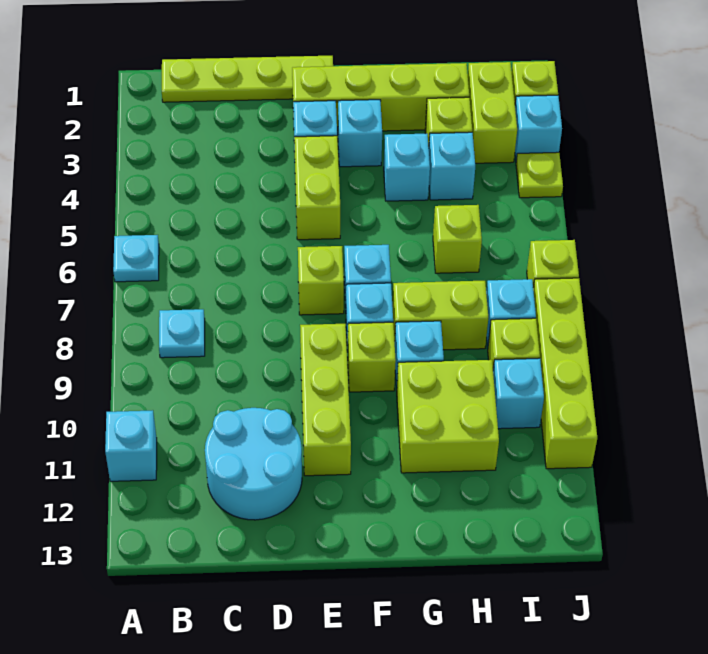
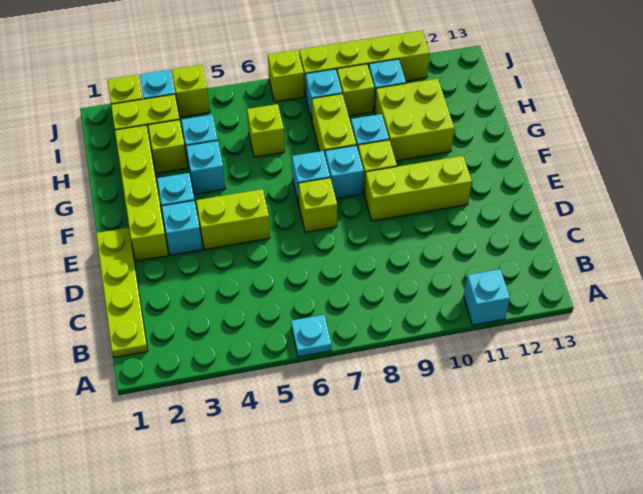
cyan plate B8 level 1 -> none
cyan round brick C11:D12 level 1 -> none
lime plate J4 level 1 -> lime brick J4 level 1

